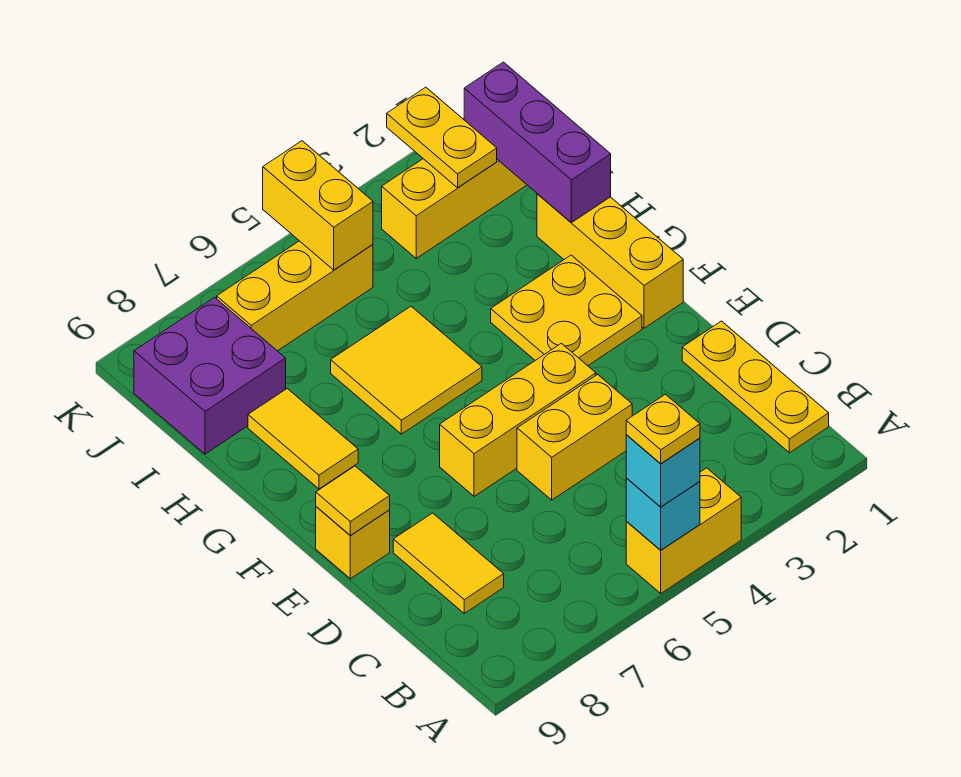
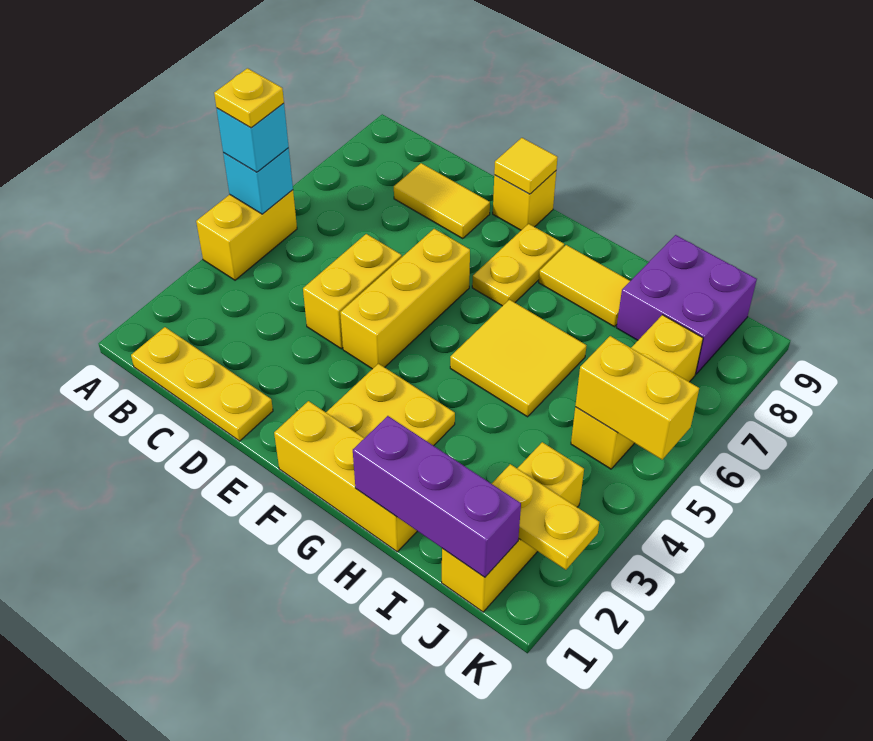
none -> yellow plate F7:F8 level 1

